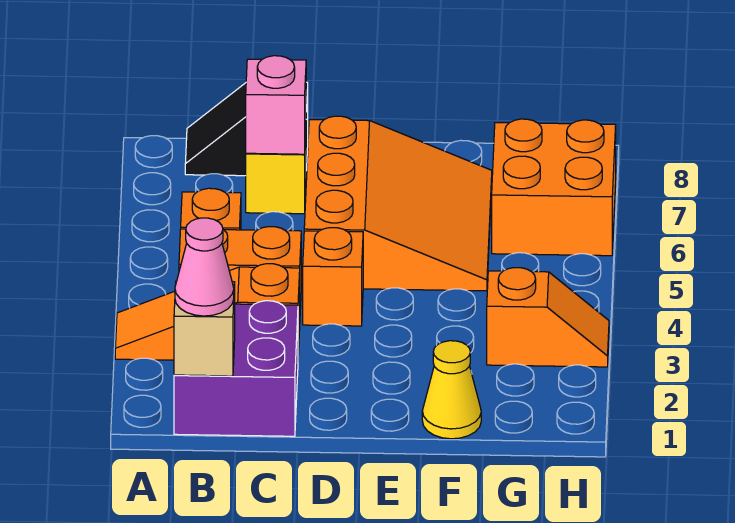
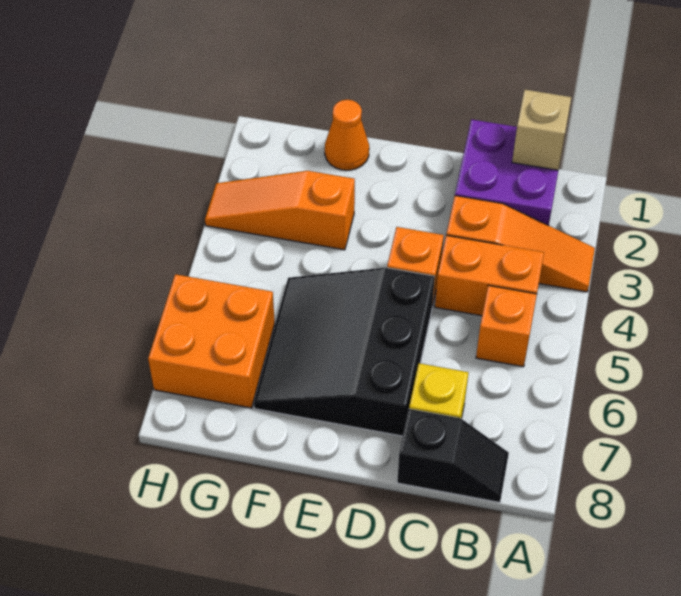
pink cone B1 level 3 -> none
pink brick C7 level 2 -> none
orange slope D5:F7 level 1 top D -> black slope D5:F7 level 1 top D
yellow cone F1 level 1 -> orange cone F1 level 1
orange slope G3:H3 level 1 top G -> orange slope F3:H3 level 1 top F

